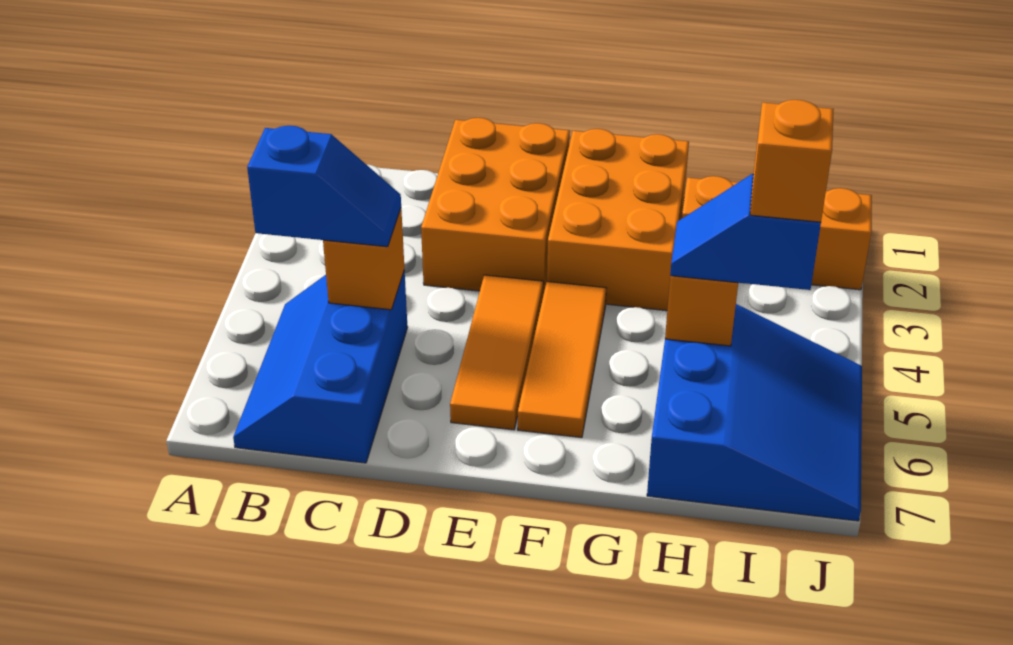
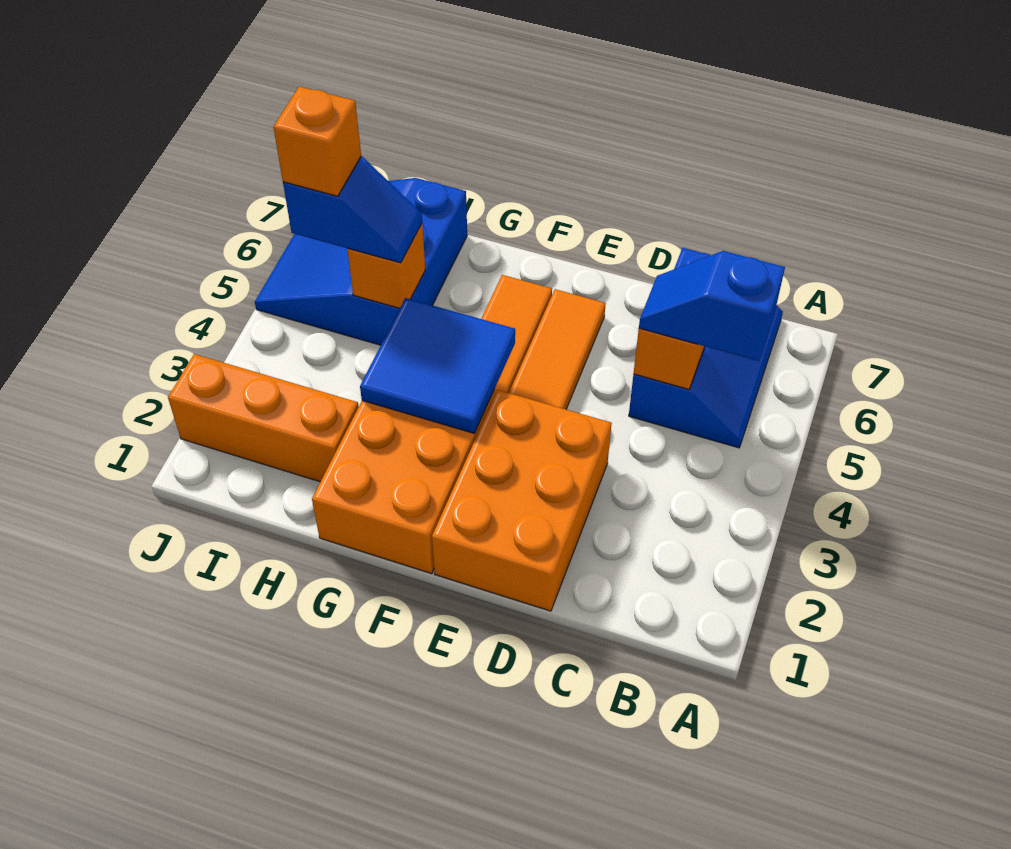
none -> blue tile F3:G4 level 2

